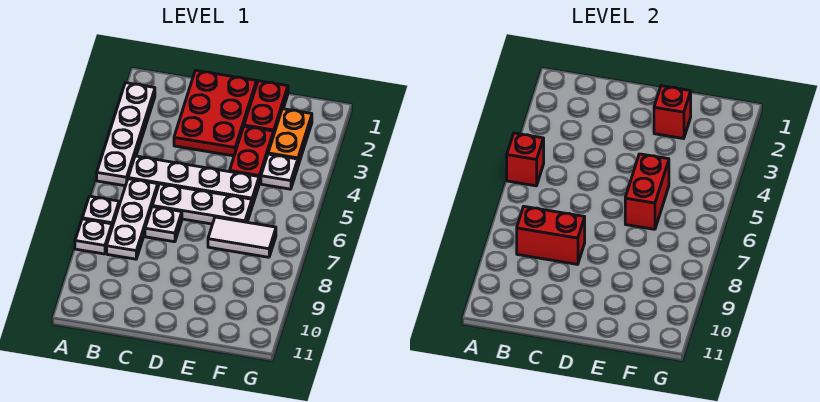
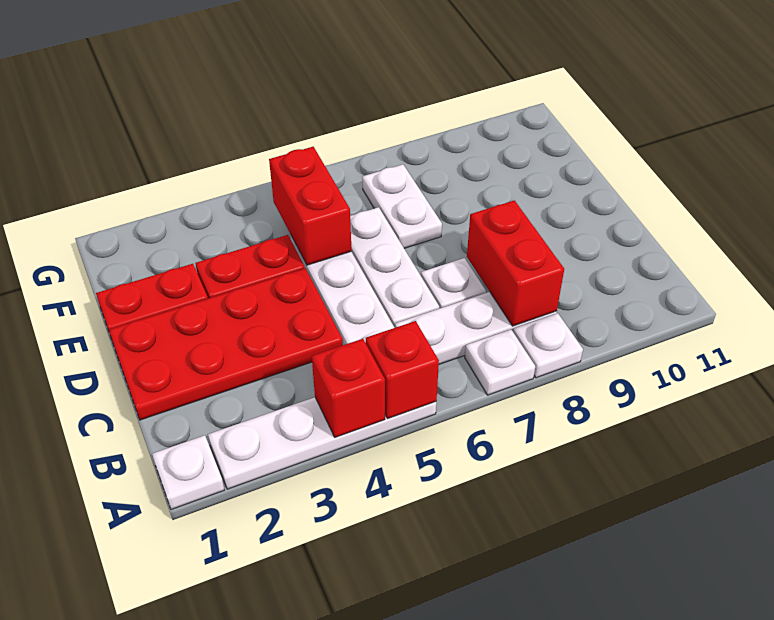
red plate C1:D3 level 1 -> red plate C1:D4 level 1
red brick E2 level 2 -> red brick A4 level 2
red brick E5:E6 level 2 -> red brick E5:F5 level 2
white tile E7:F7 level 1 -> white plate E7:F7 level 1
orange plate F2:F3 level 1 -> none
white plate F4 level 1 -> white plate A1 level 1

